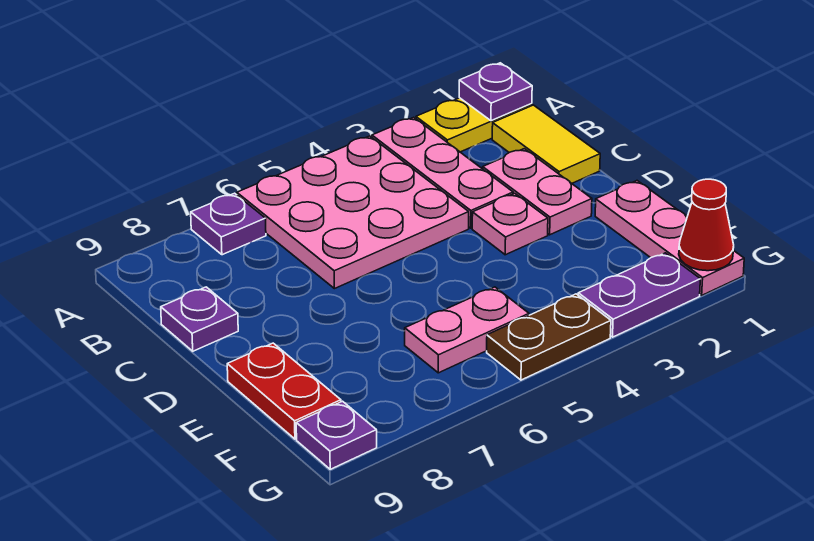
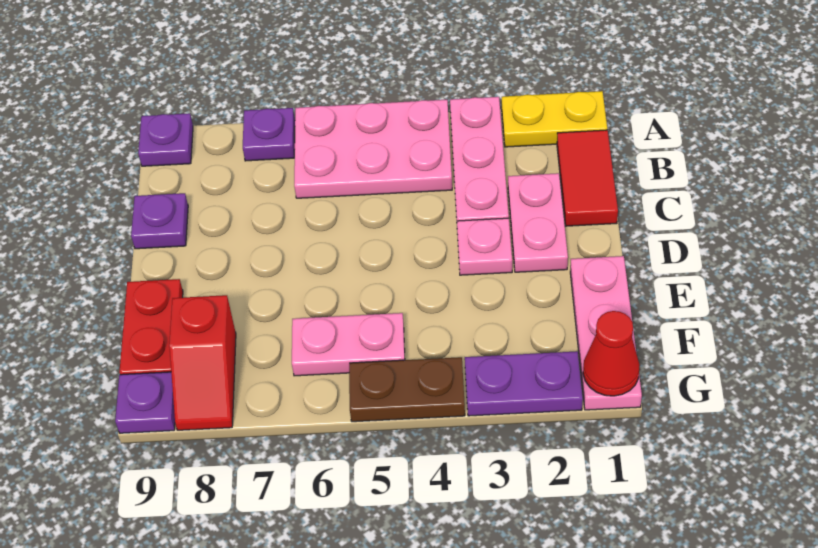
purple plate A1 level 2 -> purple plate A9 level 1
pink plate A4:C6 level 1 -> pink plate A4:B6 level 1
yellow tile B1:C1 level 1 -> red tile B1:C1 level 1
none -> red slope F8:G8 level 1 top F

